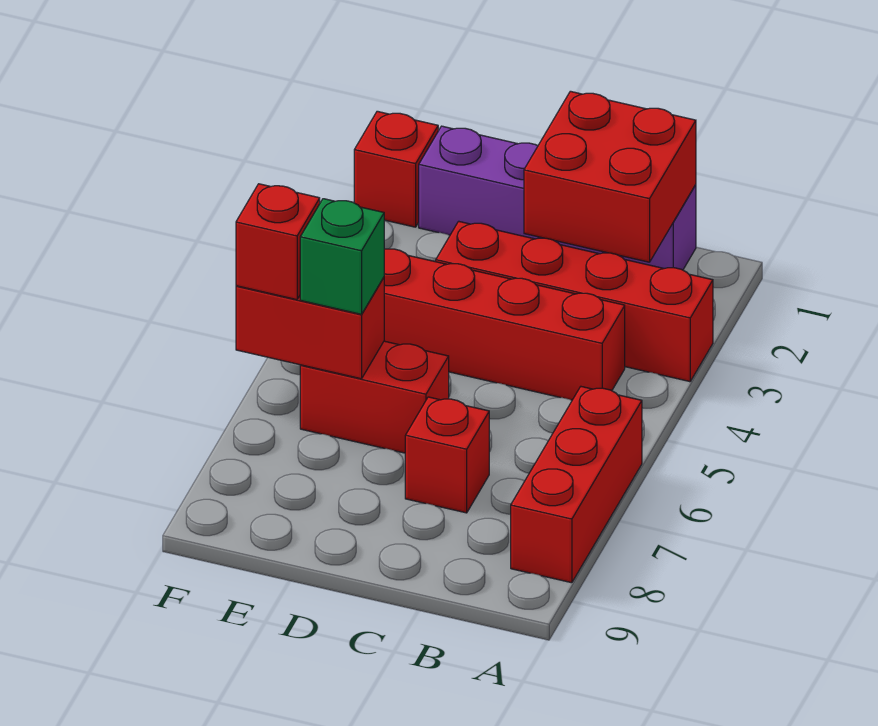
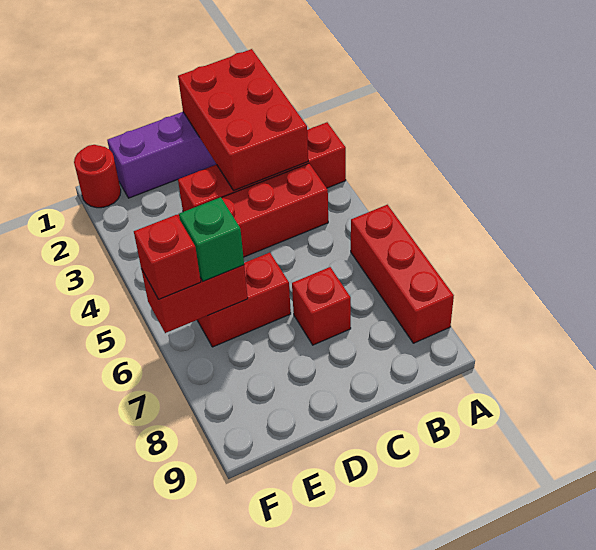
red brick B1:C2 level 2 -> red brick B1:C3 level 2
red brick F1 level 1 -> red round brick F1 level 1

